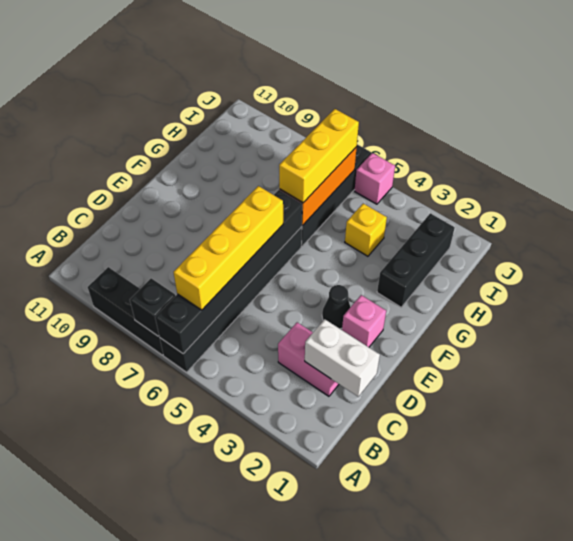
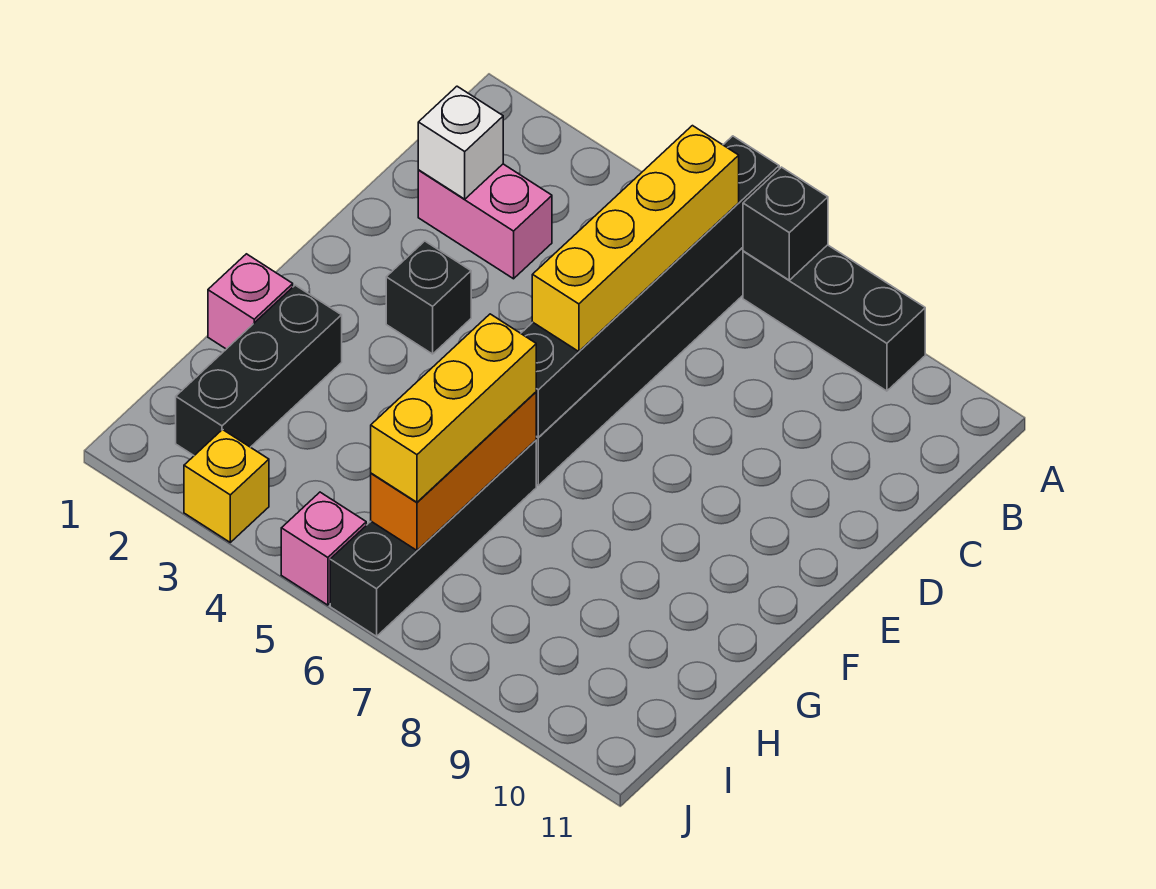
white brick C1:C2 level 2 -> white brick C2 level 2
pink brick E2 level 1 -> pink brick G1 level 1
black cone E3 level 1 -> black brick E3 level 1
yellow brick H4 level 1 -> yellow brick J3 level 1

